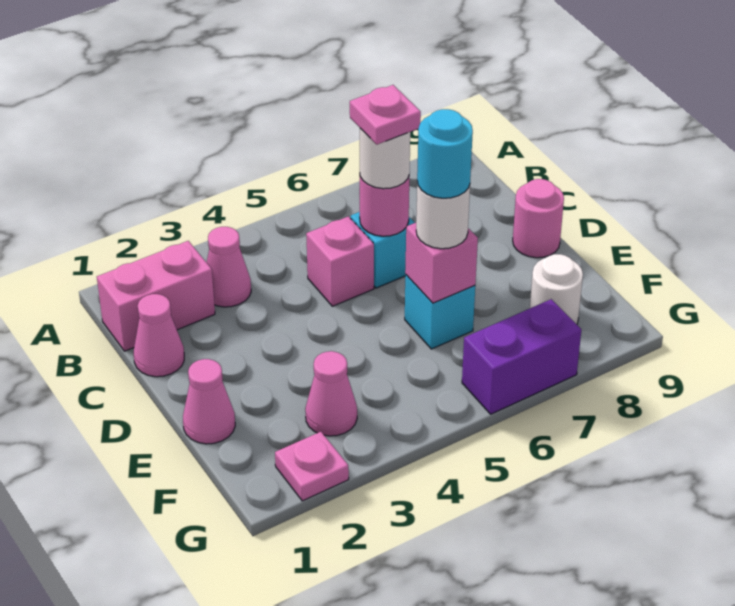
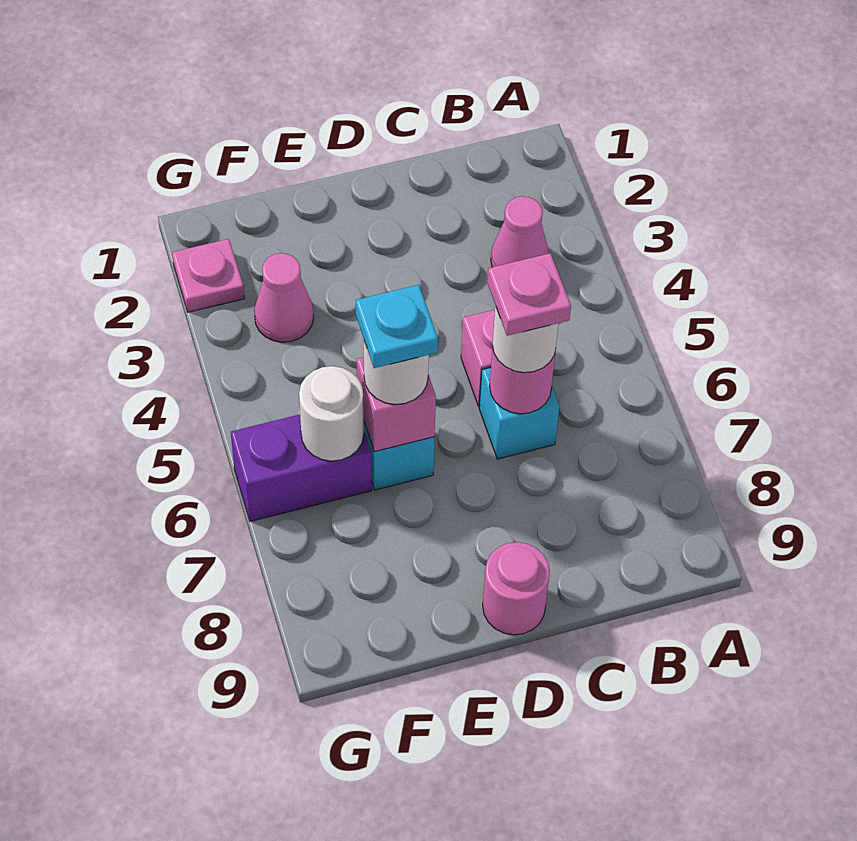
pink brick B1:B2 level 1 -> none
pink cone C1 level 1 -> none
pink cone E1 level 1 -> none
cyan round brick E6 level 4 -> cyan plate E6 level 4
white round brick F8 level 1 -> white round brick F6 level 2
purple brick G6:G7 level 1 -> purple brick F6:G6 level 1

